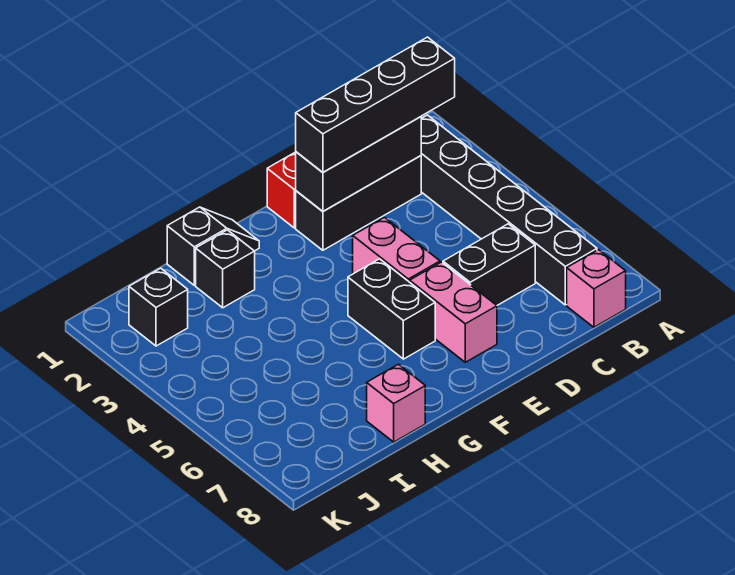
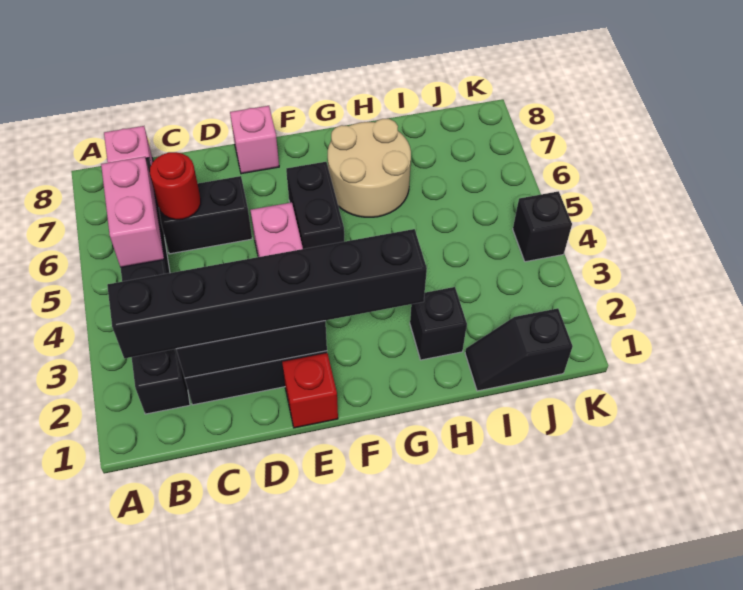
black brick B2:E2 level 3 -> black brick B2:G2 level 3
none -> red round brick C6 level 2
pink brick E6:E7 level 1 -> pink brick B5:B6 level 2
black slope G1:H1 level 1 top H -> black slope I1:J1 level 1 top J
none -> tan round brick G6:H7 level 1
pink brick H8 level 1 -> pink brick E8 level 1
black brick J2 level 1 -> black brick K4 level 1

